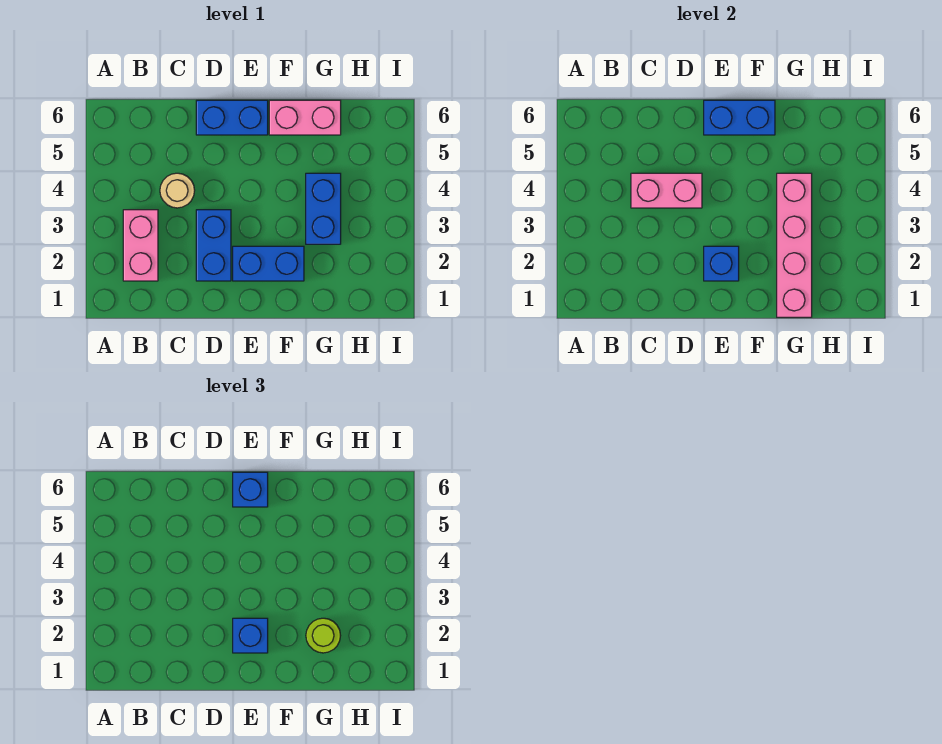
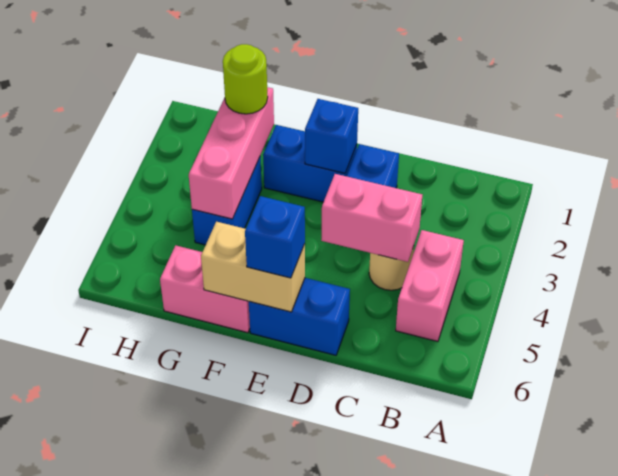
pink brick B2:B3 level 1 -> pink brick B4:B5 level 1
blue brick E2 level 3 -> none
blue brick E6:F6 level 2 -> tan brick E6:F6 level 2
pink brick G1:G4 level 2 -> pink brick G2:G4 level 2

